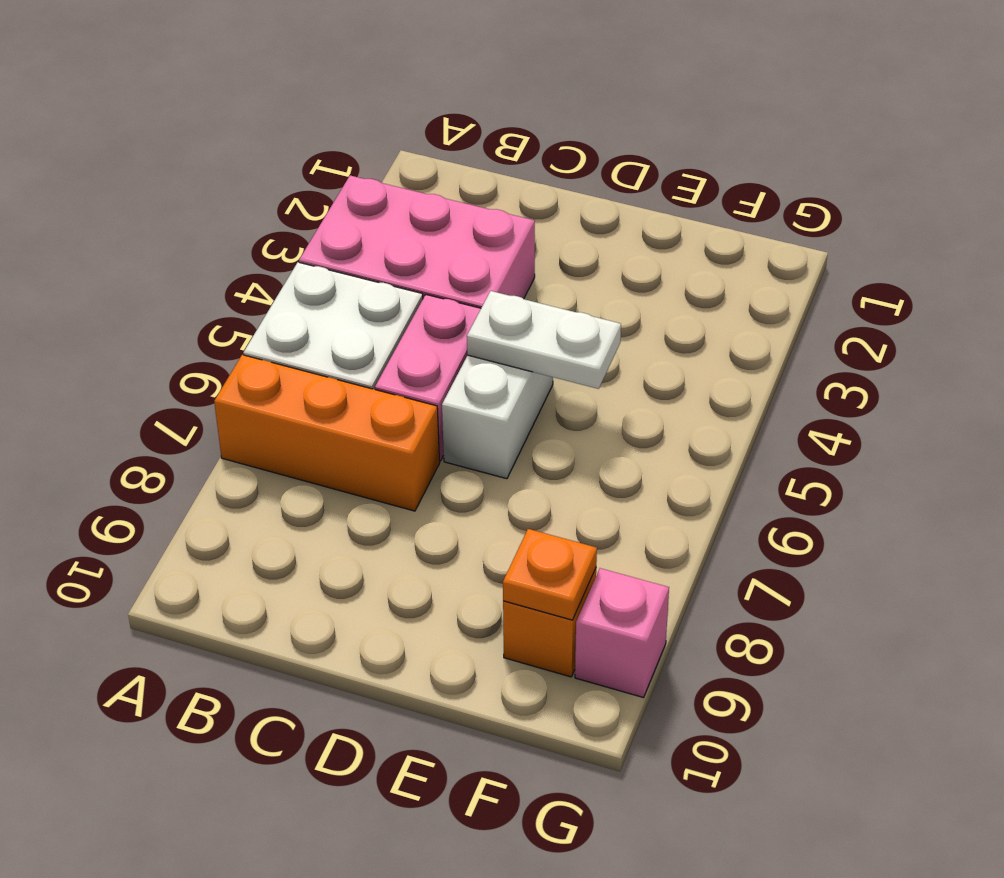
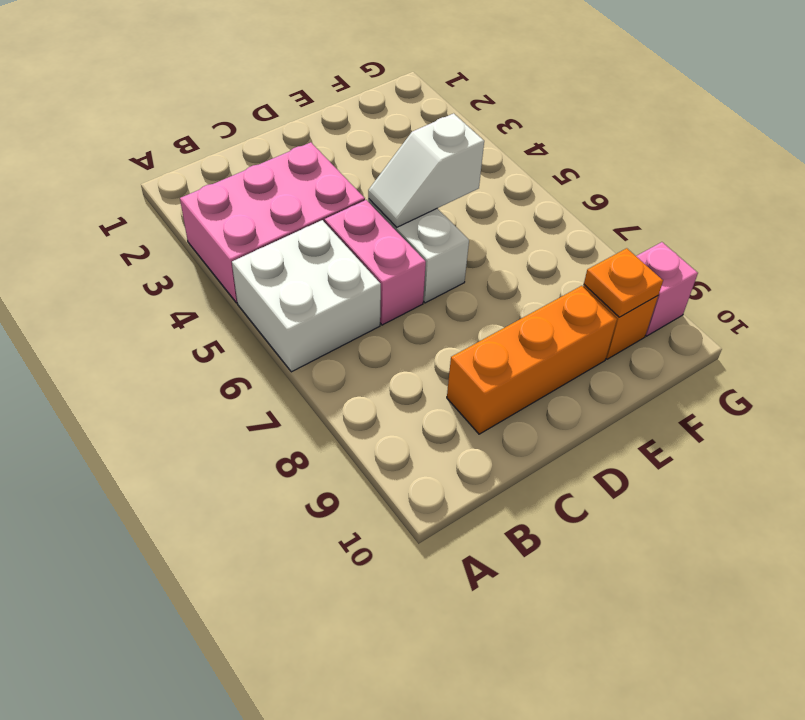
orange brick A7:C7 level 1 -> orange brick C9:E9 level 1
white plate D5:E5 level 2 -> white slope D5:E5 level 2 top E

